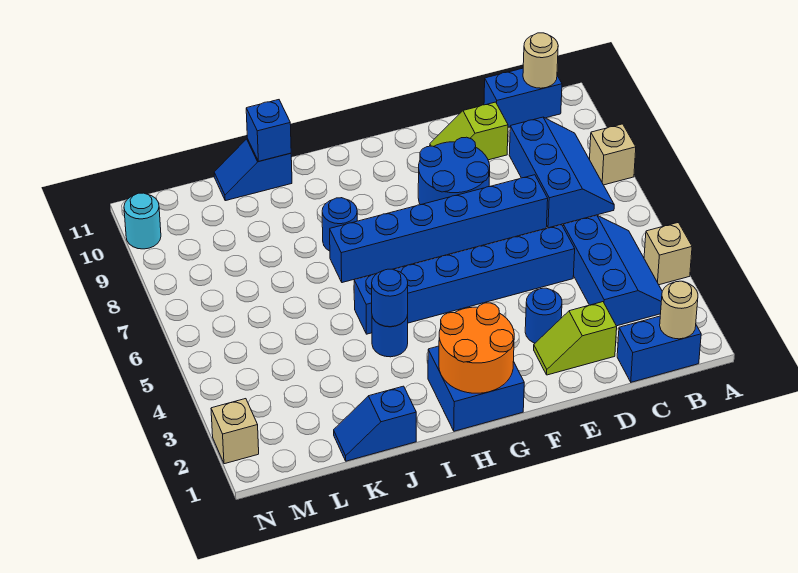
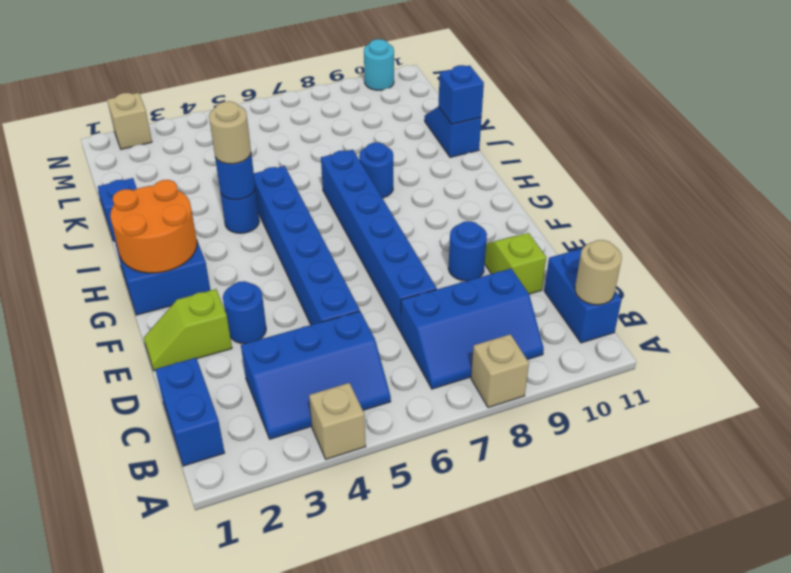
tan round brick B1 level 2 -> tan round brick I4 level 3
lime slope D2:E2 level 1 top D -> lime slope E1:E2 level 1 top 2
blue round brick E8:F9 level 1 -> blue round brick E9 level 1

